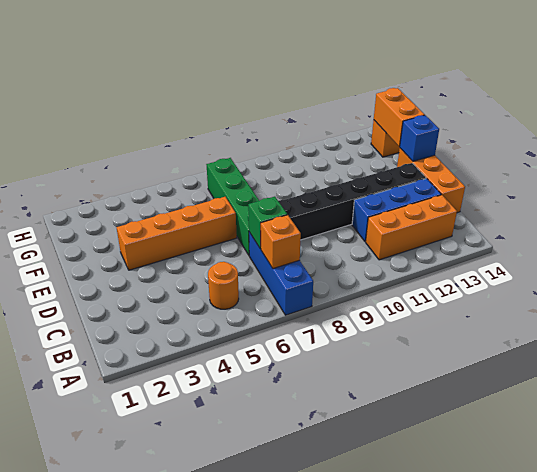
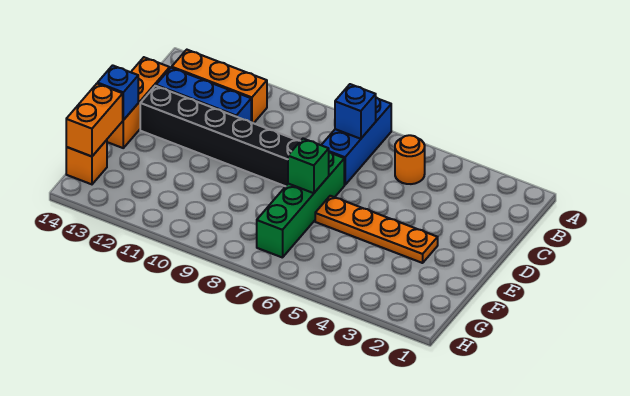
orange brick B7 level 2 -> blue brick B7 level 2
green brick C7 level 2 -> green brick E7 level 2
orange brick E3:E6 level 1 -> orange plate E3:E6 level 1

